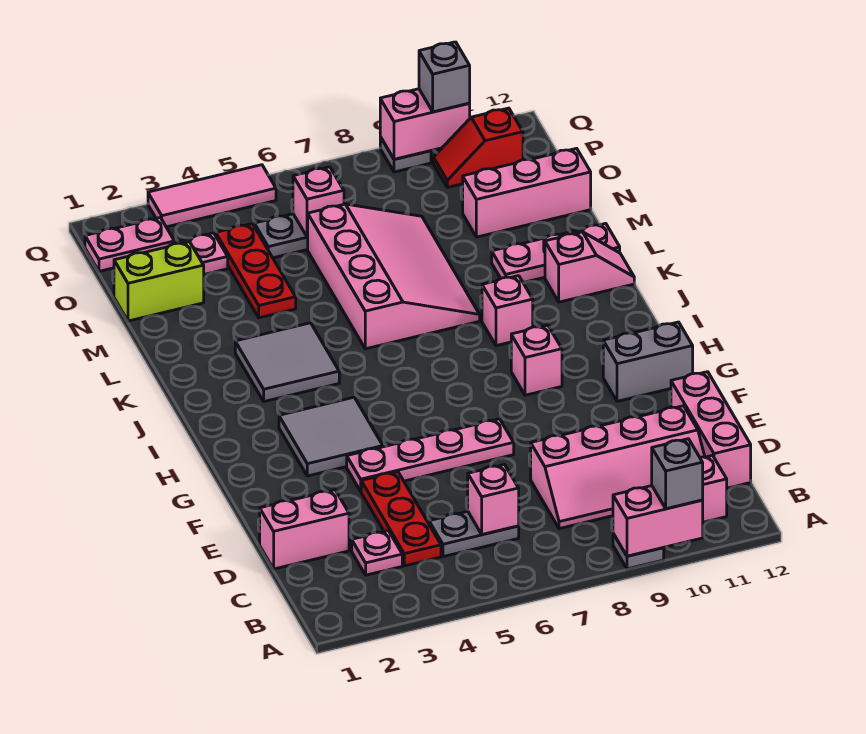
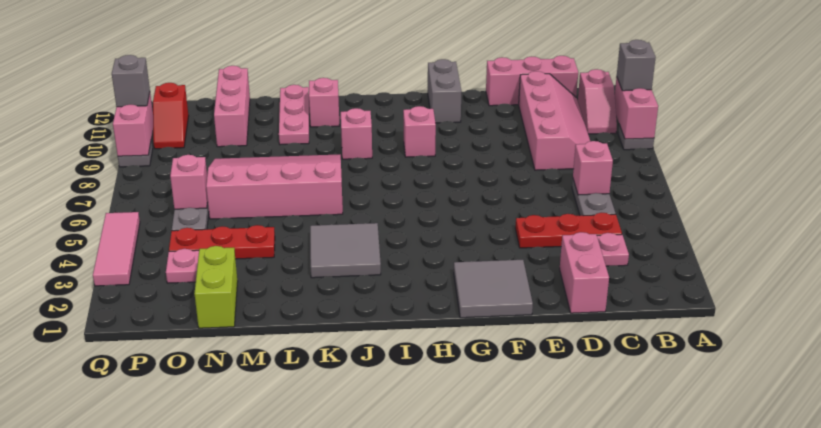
pink plate F4:F7 level 1 -> none
grey tile G3:H4 level 1 -> grey tile F1:G2 level 1
pink plate P1:P2 level 1 -> none

